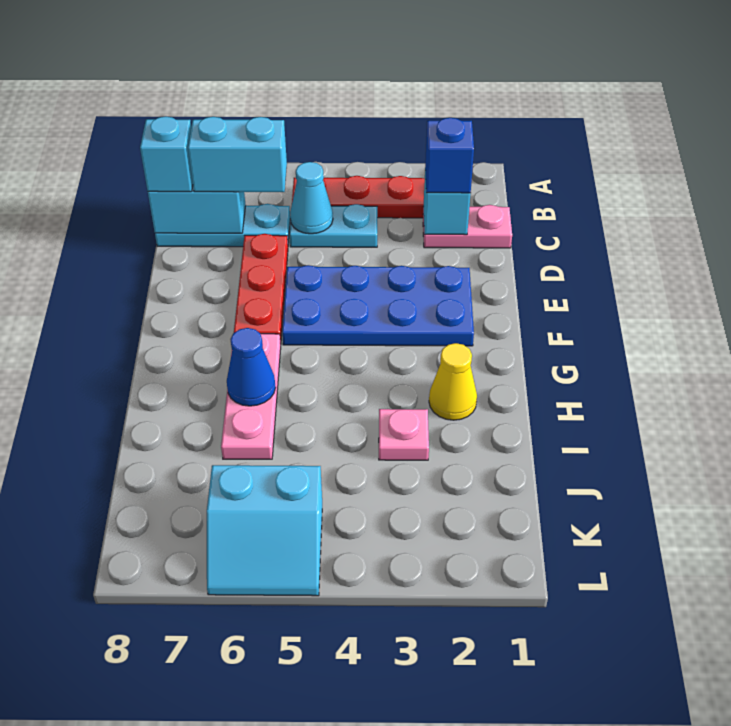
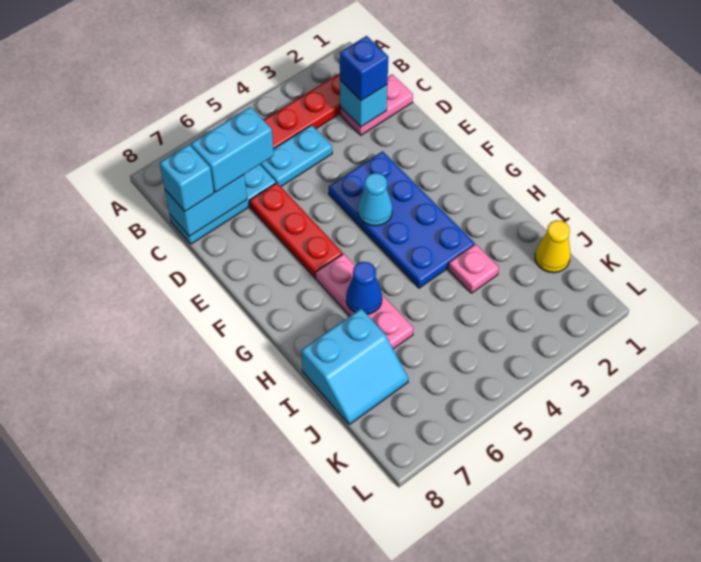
cyan cone C5 level 2 -> cyan cone F4 level 2
blue plate E2:F5 level 1 -> blue plate E3:H4 level 1
yellow cone H2 level 1 -> yellow cone J1 level 1
cyan slope K5:L6 level 1 top K -> cyan slope I7:J8 level 1 top I

